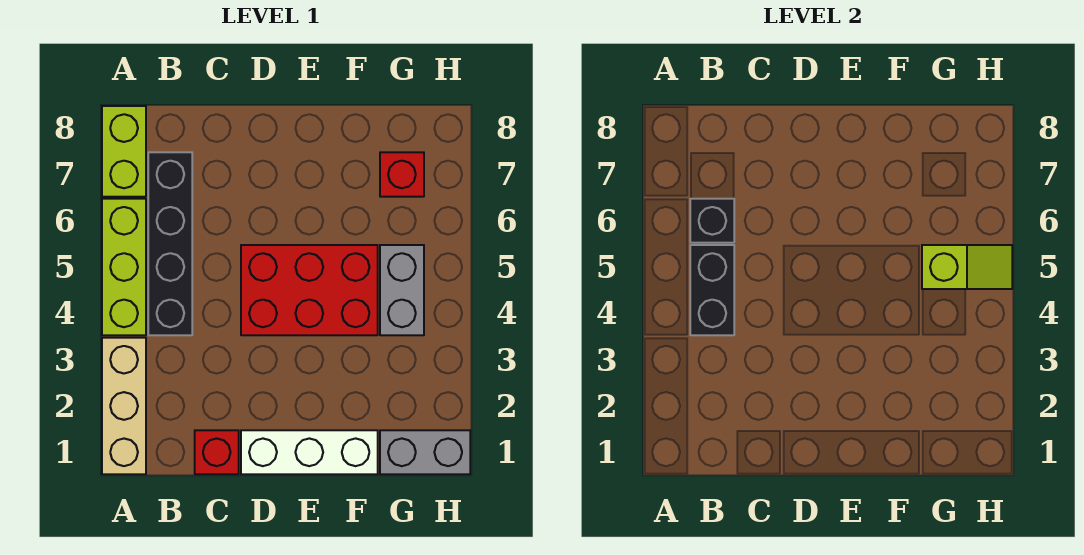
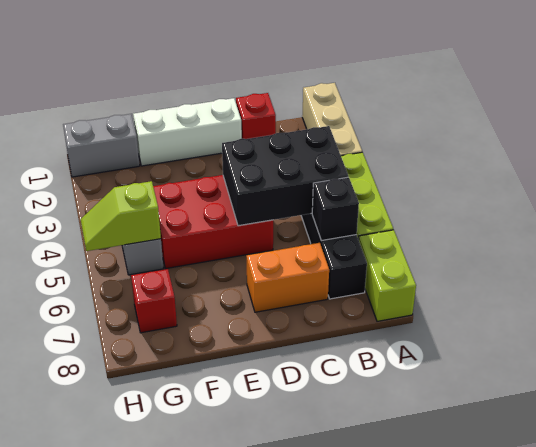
black brick B4:B5 level 2 -> black brick B4:D5 level 2
none -> orange brick C7:D7 level 1

